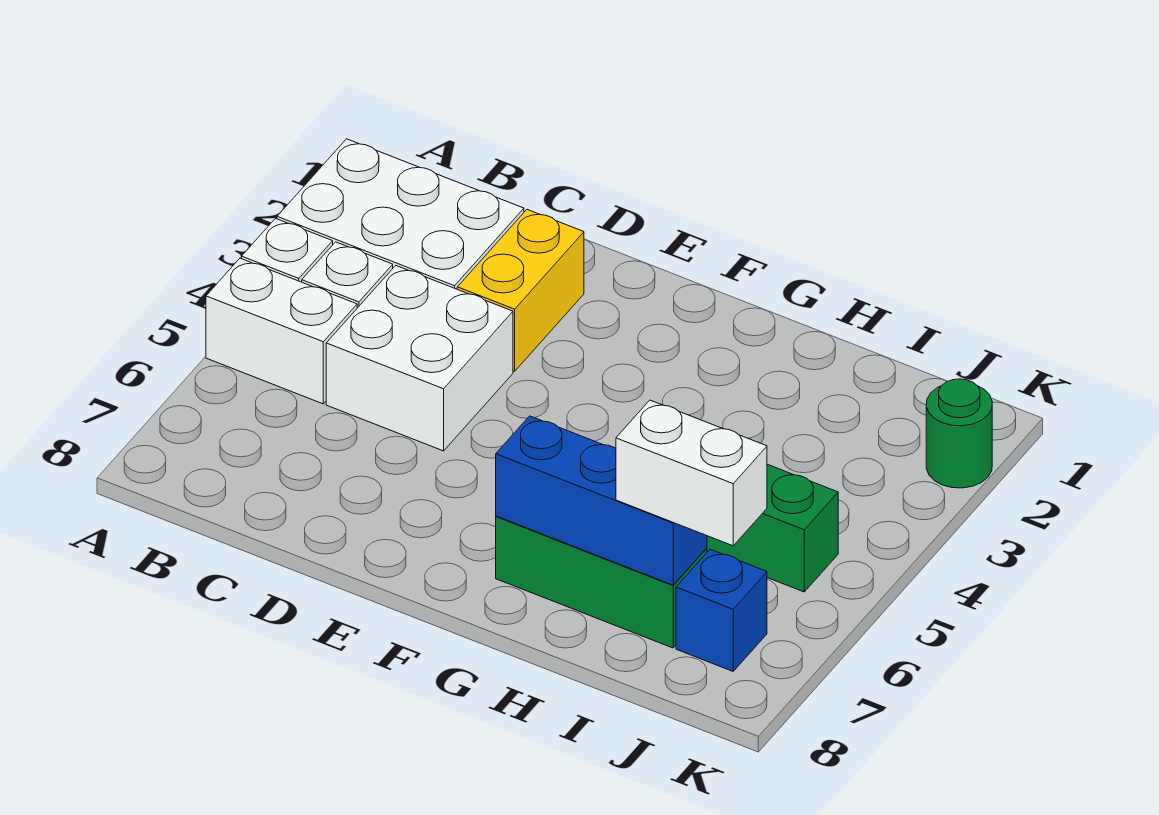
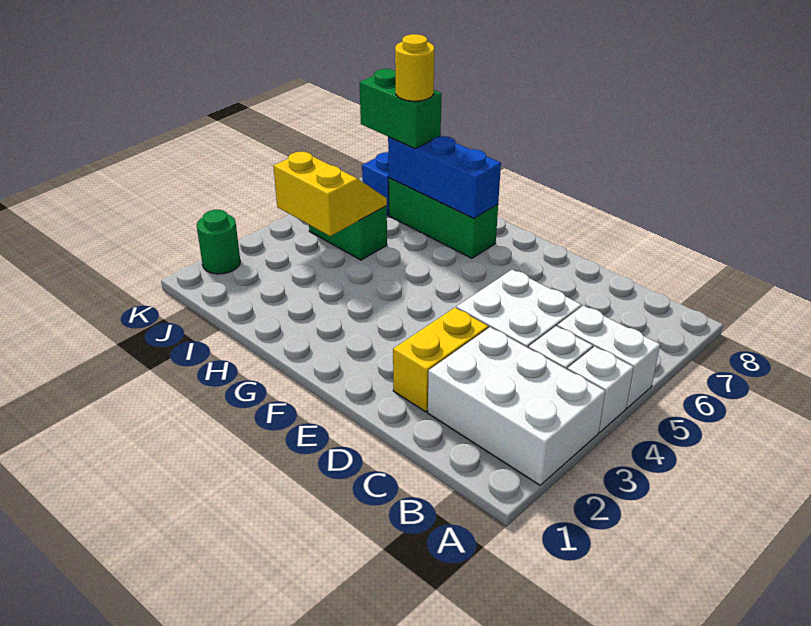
none -> yellow slope I4:J5 level 2 top 4
white brick I7:J7 level 3 -> green brick I7:J7 level 3
none -> yellow round brick I7 level 4

